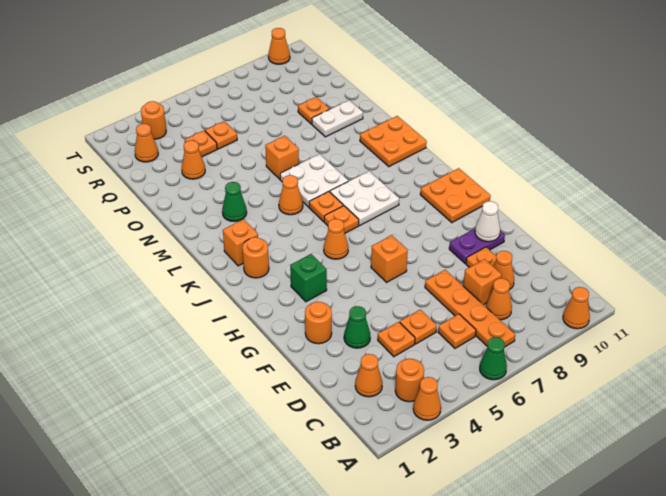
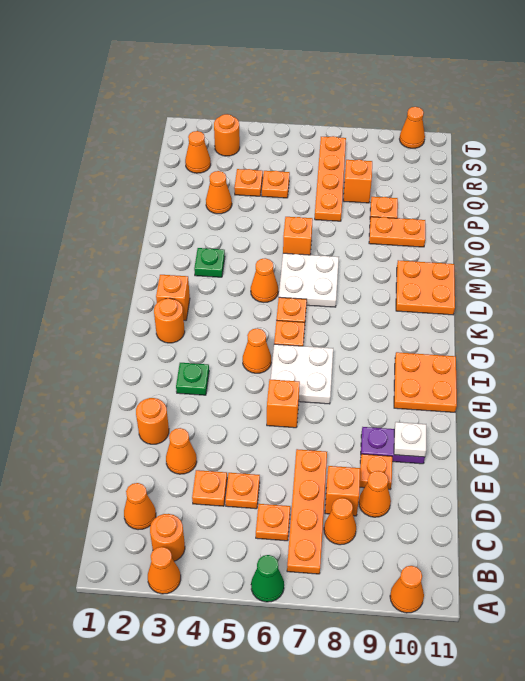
green cone E3 level 1 -> orange cone E3 level 1
white cone F10 level 2 -> white plate F10 level 2
green brick H3 level 1 -> green plate H3 level 1
white plate J7:K8 level 1 -> white plate H6:I7 level 1
green cone M3 level 1 -> green plate M3 level 1
white plate O9:O10 level 1 -> orange plate O9:O10 level 1
none -> orange plate P7:S7 level 1
none -> orange brick Q8 level 1

